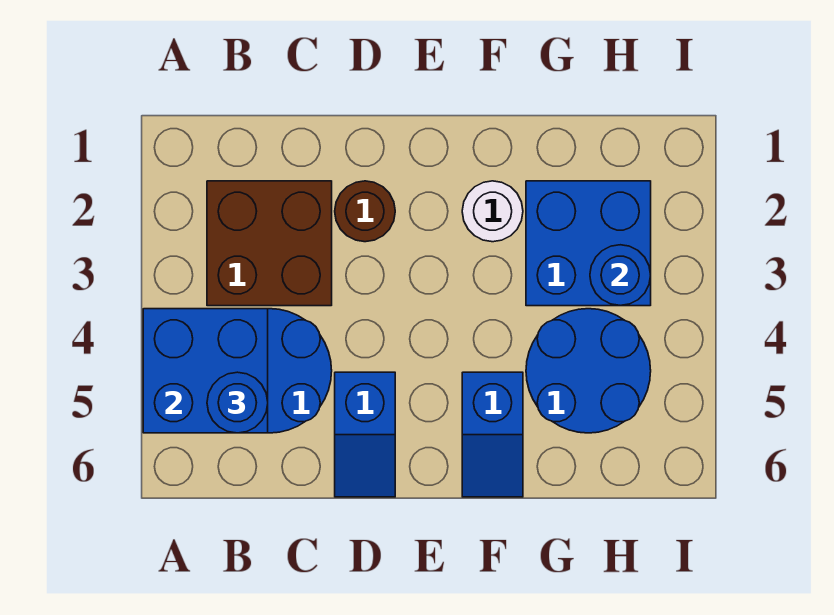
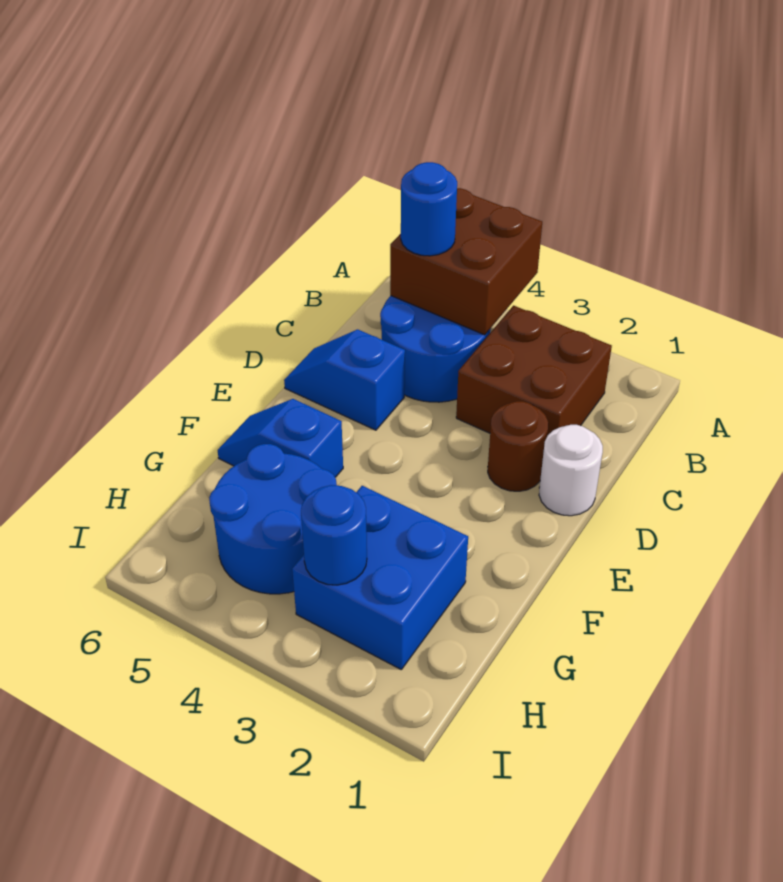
blue brick A4:B5 level 2 -> brown brick A4:B5 level 2
white round brick F2 level 1 -> white round brick D1 level 1

